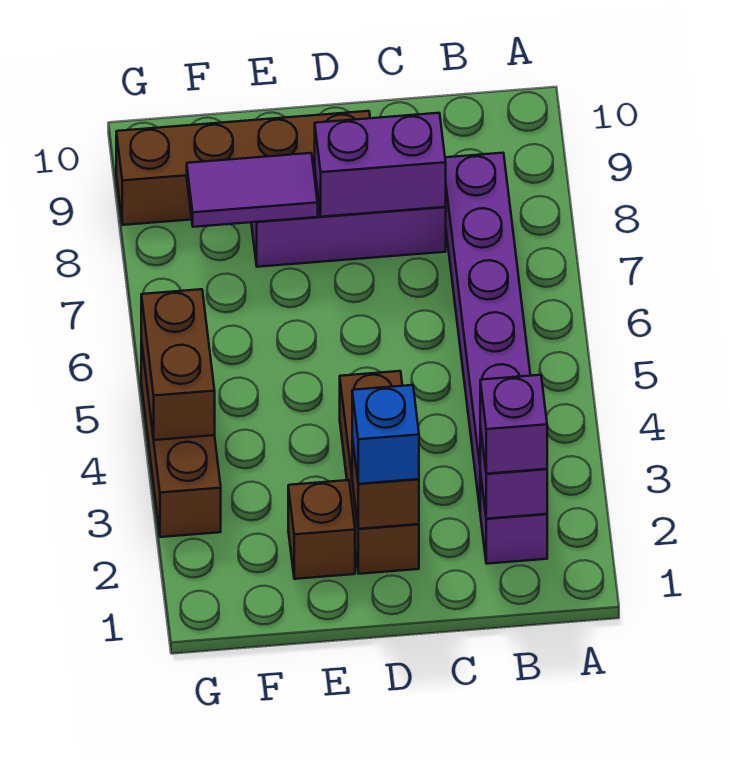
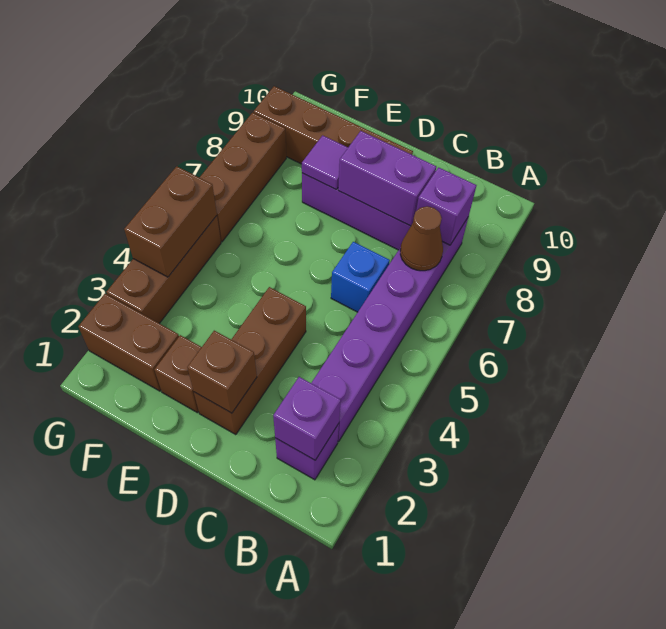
purple brick B2 level 3 -> purple brick B8 level 2
none -> brown cone B7 level 2
blue brick D2 level 3 -> blue brick C6 level 1
purple tile E8:F8 level 2 -> purple tile E8 level 2
none -> brown brick F2:G2 level 1
none -> brown brick G6:G8 level 1

